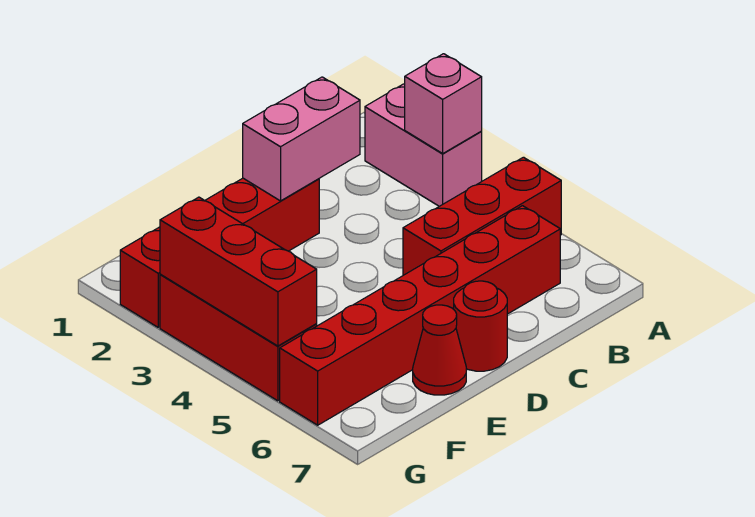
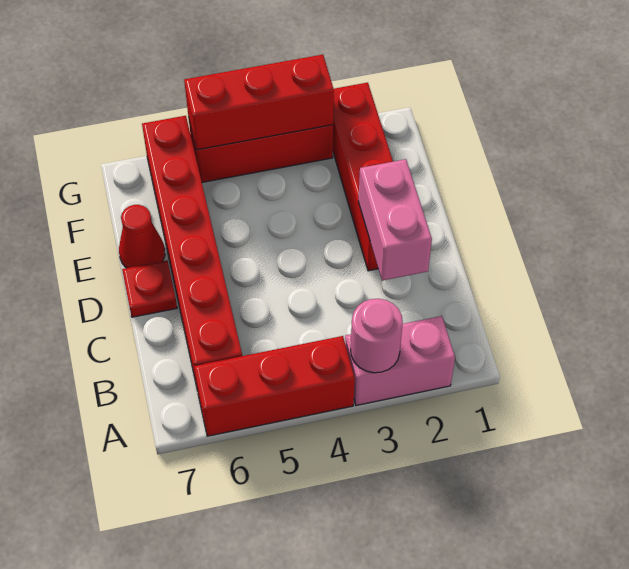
pink brick A3 level 2 -> pink round brick A3 level 2
red brick A5:C5 level 1 -> red brick A4:A6 level 1
red round brick D7 level 1 -> red plate D7 level 1

